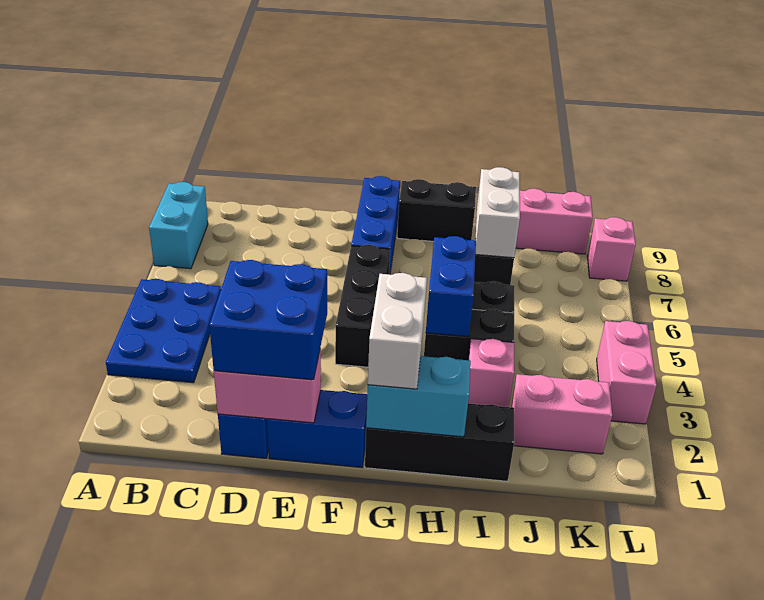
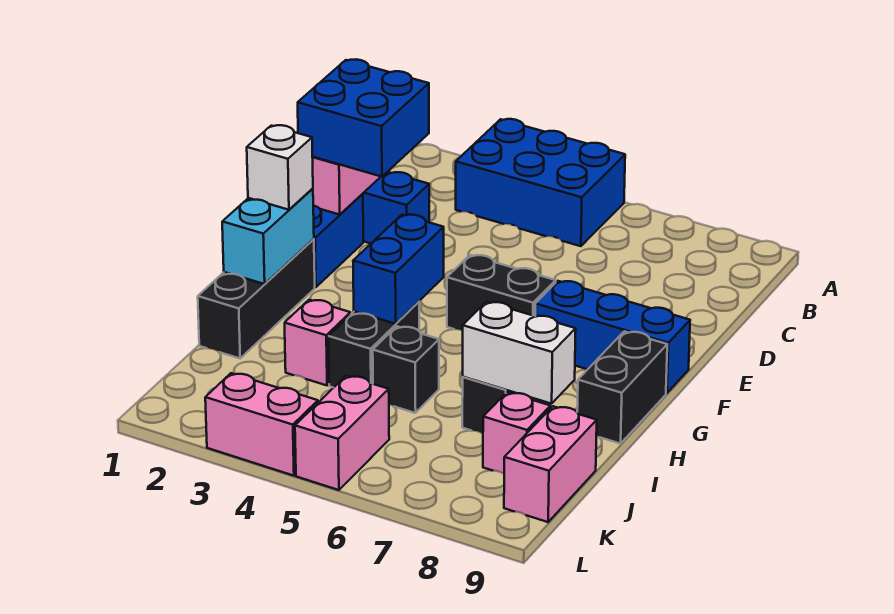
blue plate A3:B5 level 1 -> blue brick A3:B5 level 1
cyan brick A7:A8 level 1 -> none
black brick F4:F6 level 1 -> black brick F5:F6 level 1
white brick G1:G2 level 3 -> white brick G1 level 3
blue brick H4:H5 level 2 -> blue brick G4:H4 level 2
pink brick J2:K2 level 1 -> pink brick K5:L5 level 1
pink brick L8 level 1 -> pink brick J8 level 1

